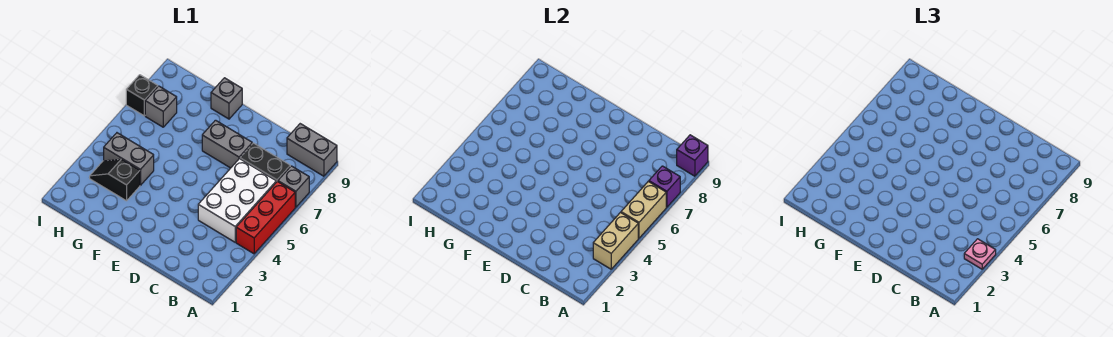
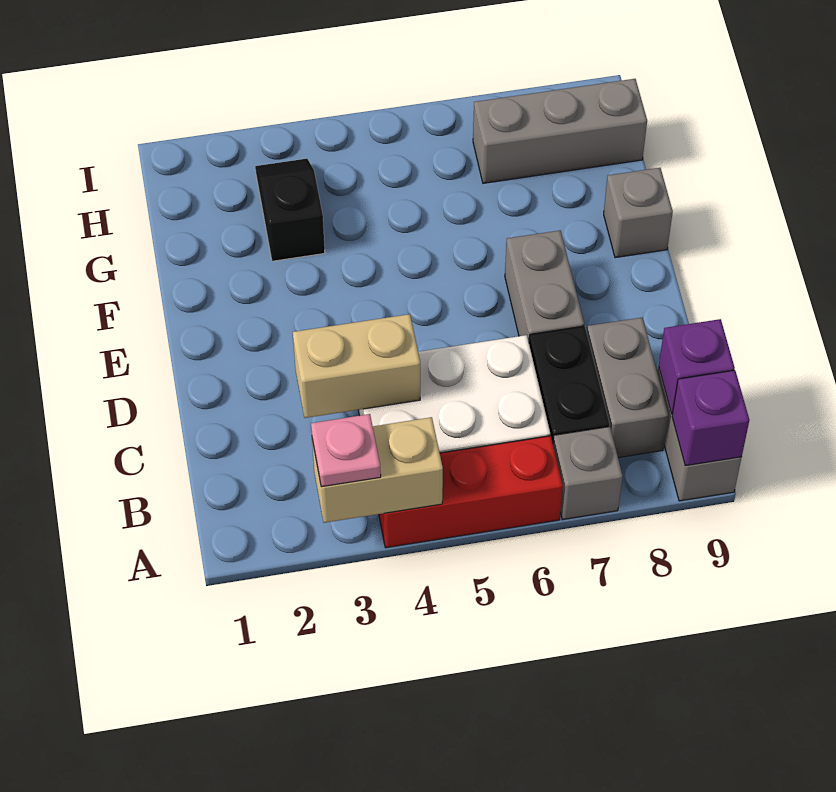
tan brick A5:A6 level 2 -> tan brick C3:C4 level 2
purple brick A7 level 2 -> purple brick B9 level 2
grey brick G4:H4 level 1 -> grey brick B8:C8 level 1
grey brick H7 level 1 -> grey brick H7:H9 level 1
black brick I7 level 1 -> none

